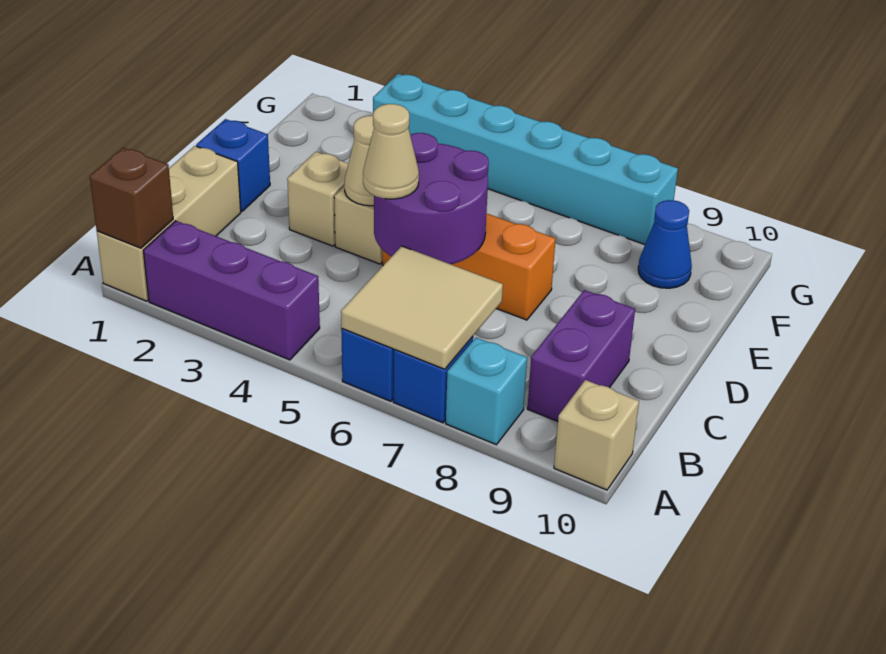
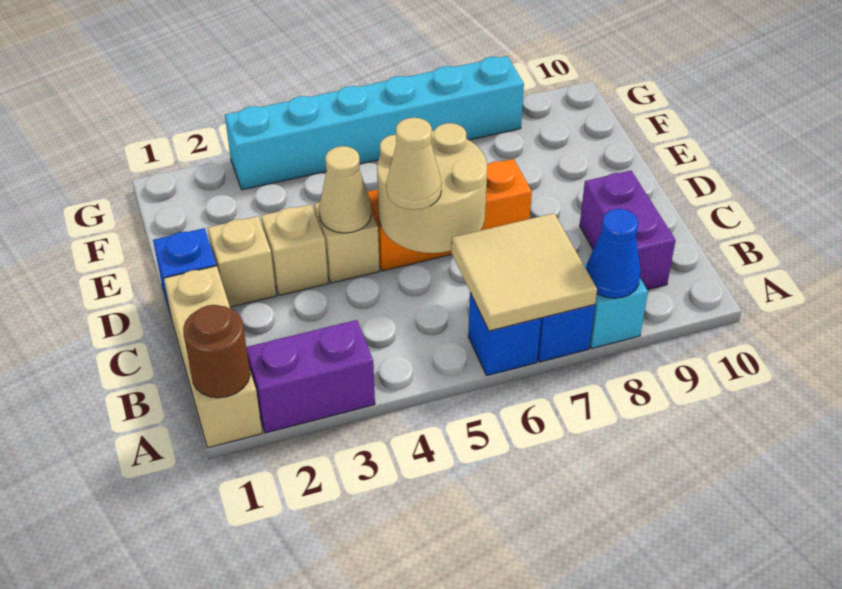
brown brick A1 level 2 -> brown round brick A1 level 2
purple brick A2:A4 level 1 -> purple brick A2:A3 level 1
tan brick A10 level 1 -> tan brick D2 level 1
purple round brick C5:D6 level 2 -> tan round brick C5:D6 level 2
blue cone F9 level 1 -> blue cone A8 level 2

